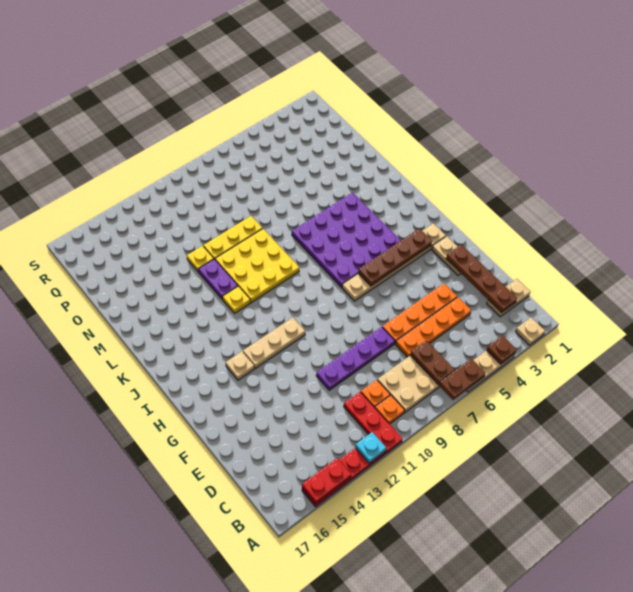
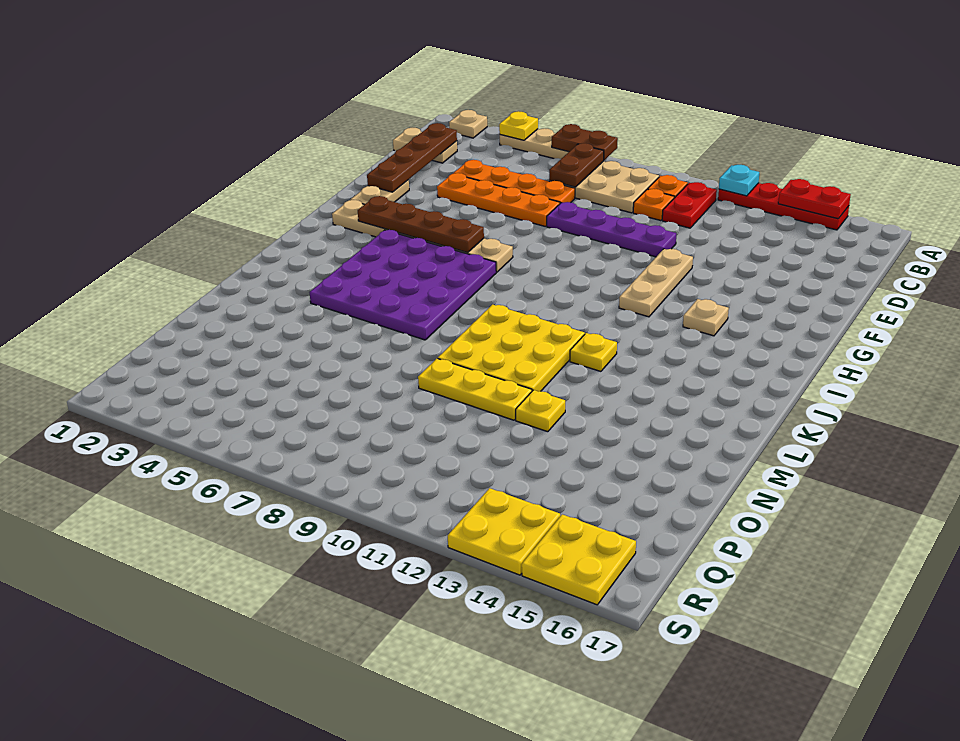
brown plate A4 level 2 -> yellow plate A4 level 2
red plate A11:C11 level 1 -> red plate B11:C11 level 1
tan plate H11:H13 level 1 -> tan plate F12:H12 level 1
purple plate L12:M12 level 1 -> none
none -> yellow plate R13:S14 level 1
none -> yellow plate R15:S16 level 1

